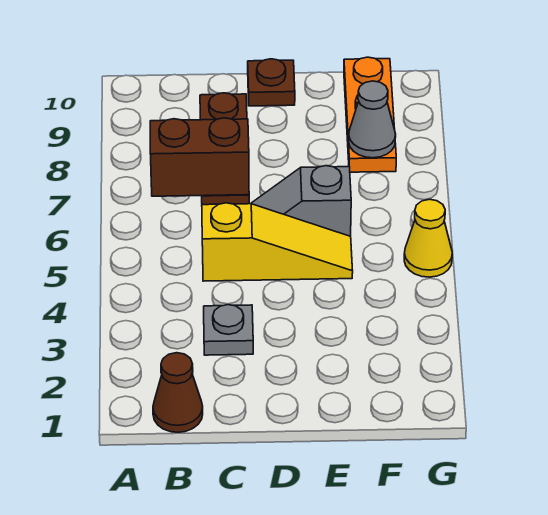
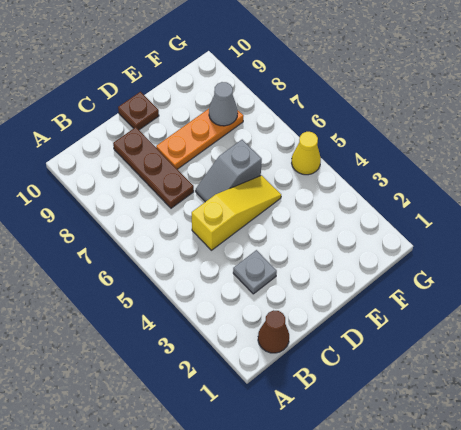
brown brick B7:C7 level 2 -> none
orange plate F8:F10 level 1 -> orange plate D8:F8 level 1

